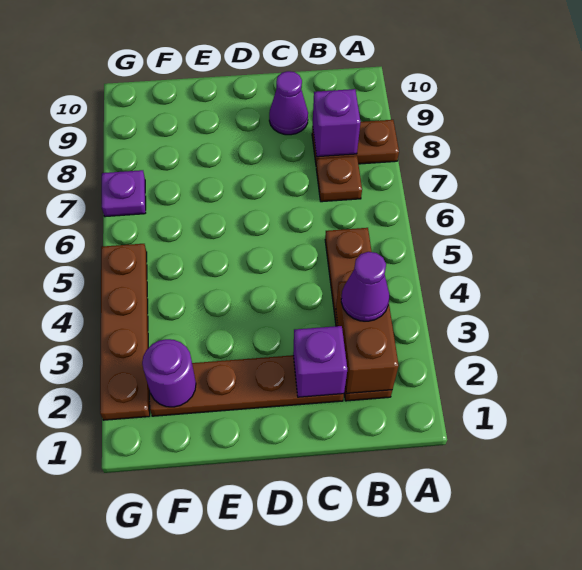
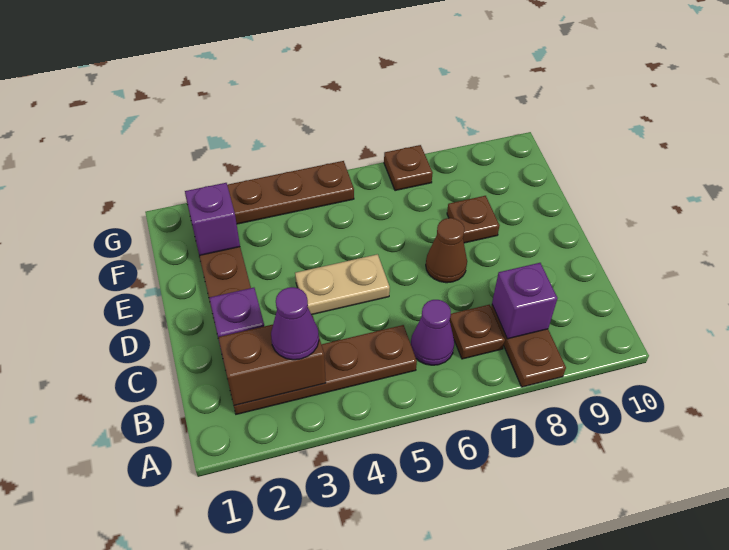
purple cone C9 level 1 -> purple cone B6 level 1
none -> tan plate D4:D5 level 1
none -> brown cone D7 level 1
none -> brown plate E8 level 1
purple round brick F2 level 2 -> purple brick F2 level 2
purple plate G7 level 1 -> brown plate G7 level 1

